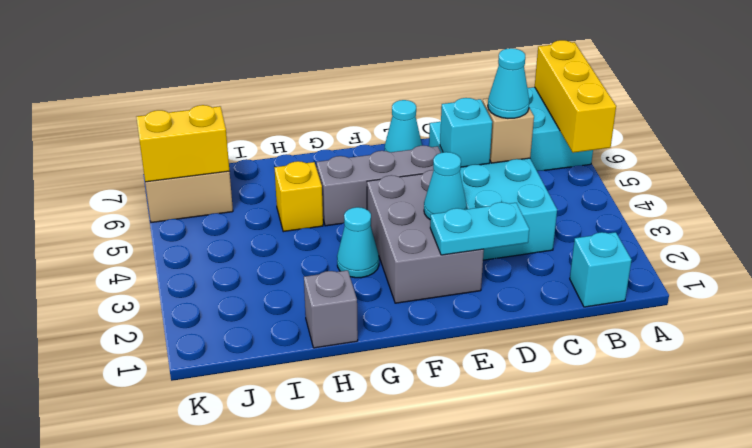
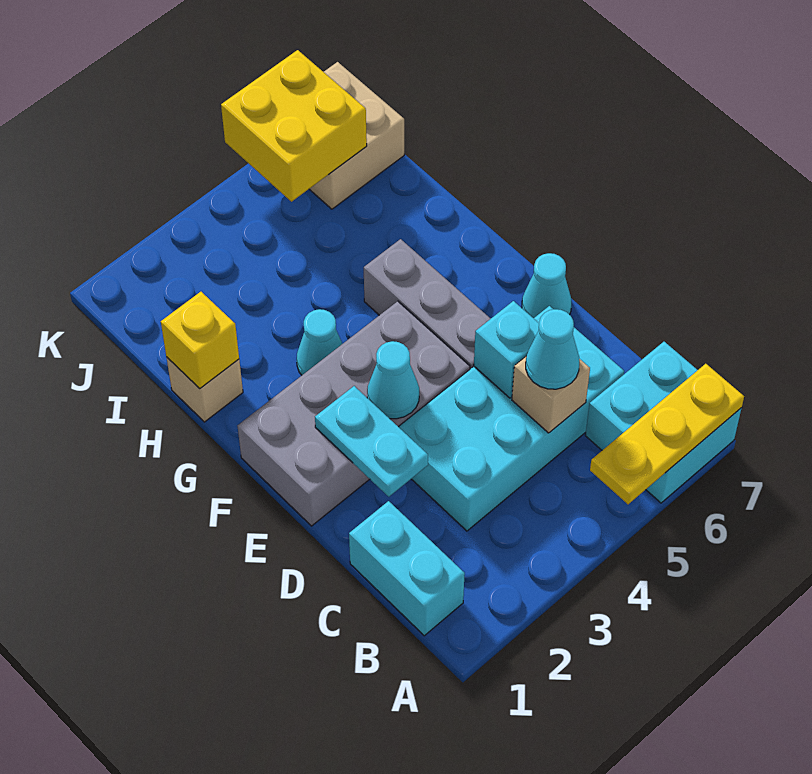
yellow brick A5:A7 level 2 -> yellow plate A5:A7 level 2
cyan brick B1 level 1 -> cyan brick B1:C1 level 1
grey brick E2:F4 level 1 -> grey brick E1:F4 level 1
grey brick H1 level 1 -> tan brick H1 level 1
yellow brick H5 level 1 -> yellow brick H1 level 2
yellow brick J6:K6 level 2 -> yellow brick J5:K6 level 2

